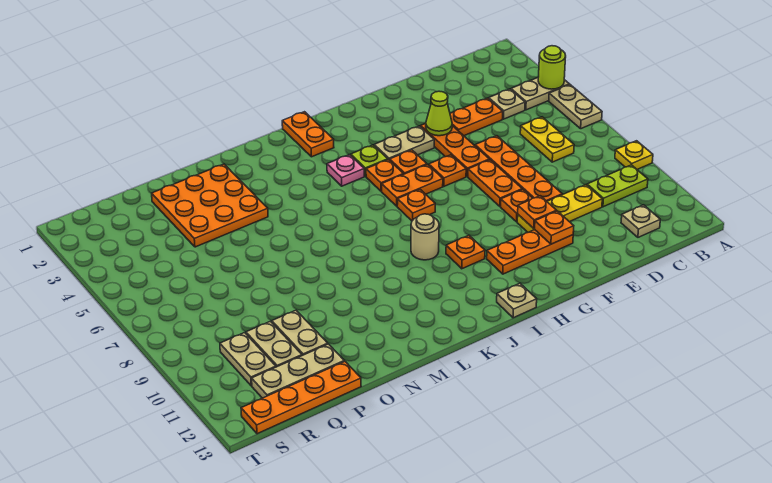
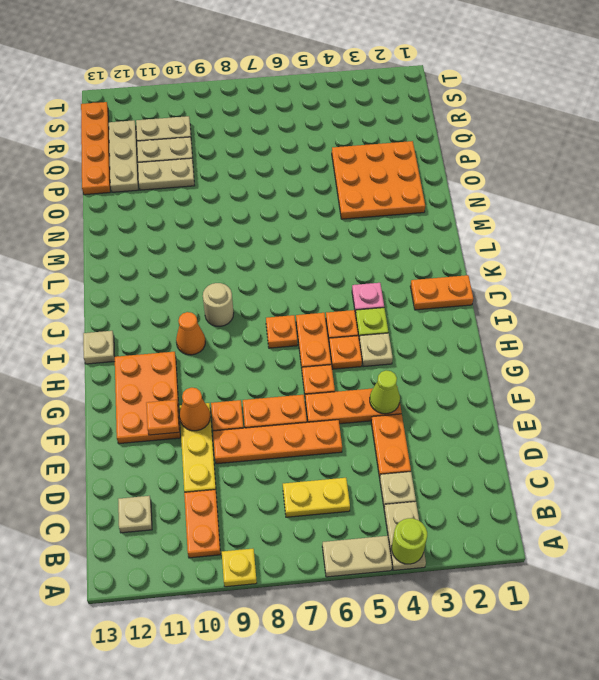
lime plate B10:C10 level 1 -> orange plate B10:C10 level 1
orange plate F10 level 2 -> orange cone F10 level 2
orange plate F11:H11 level 1 -> orange plate F11:H12 level 1
tan plate G4:H4 level 1 -> tan plate H4 level 1
orange plate I10 level 1 -> orange cone I10 level 1

